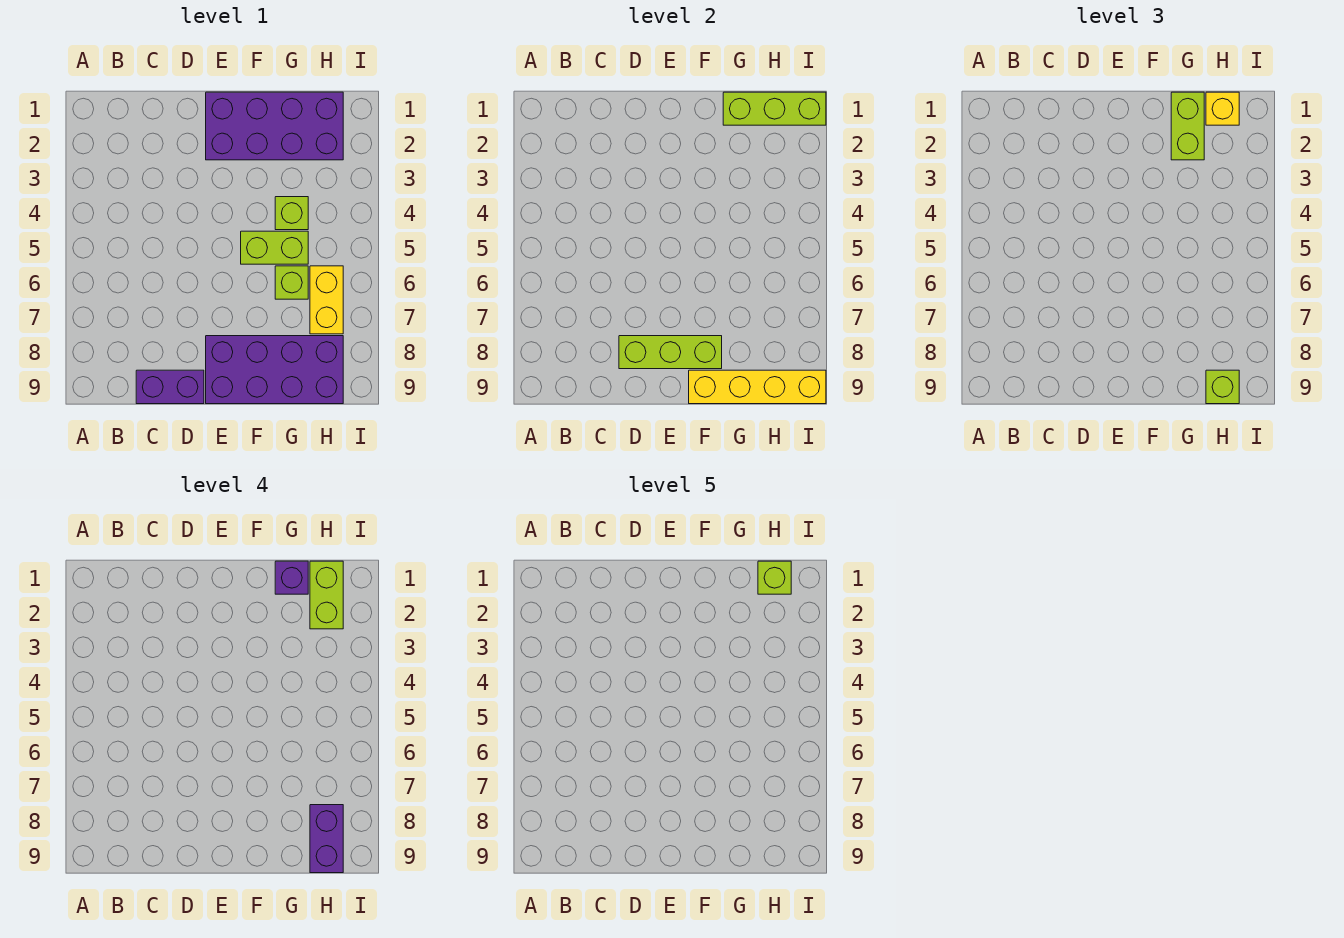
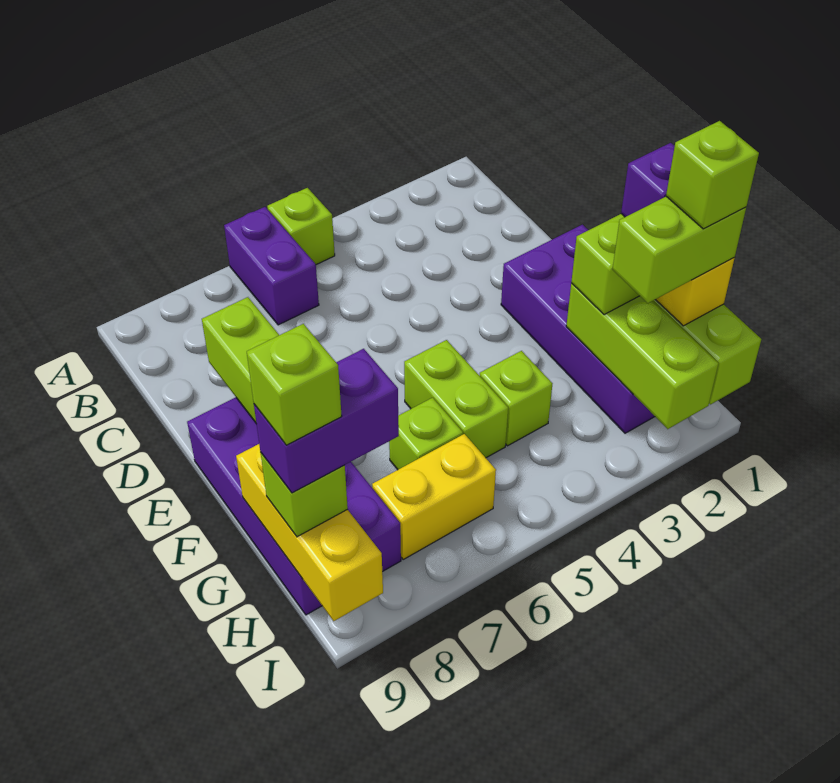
none -> lime brick A5 level 1
purple brick C9:D9 level 1 -> purple brick A6:B6 level 1
yellow brick F9:I9 level 2 -> yellow brick G9:I9 level 2
none -> lime brick G2:I2 level 2
none -> lime brick H9 level 5

